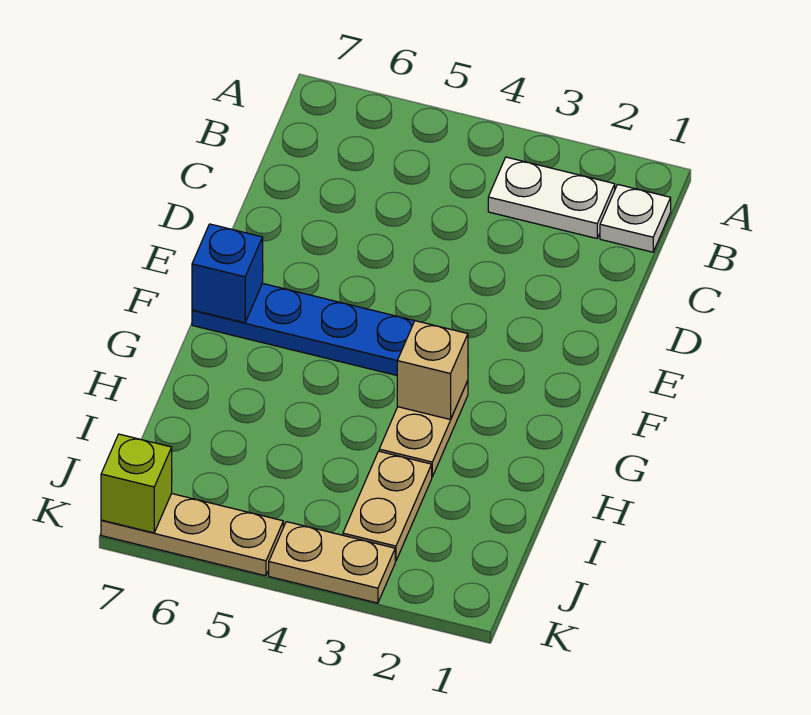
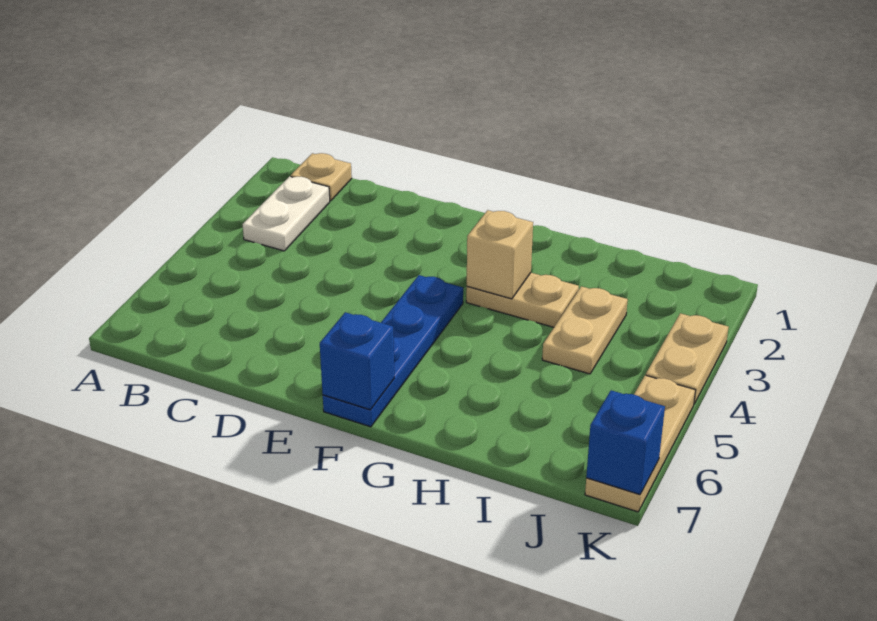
white plate B1 level 1 -> tan plate B1 level 1
tan plate I3:J3 level 1 -> tan plate I3:I4 level 1
lime brick K7 level 2 -> blue brick K7 level 2

